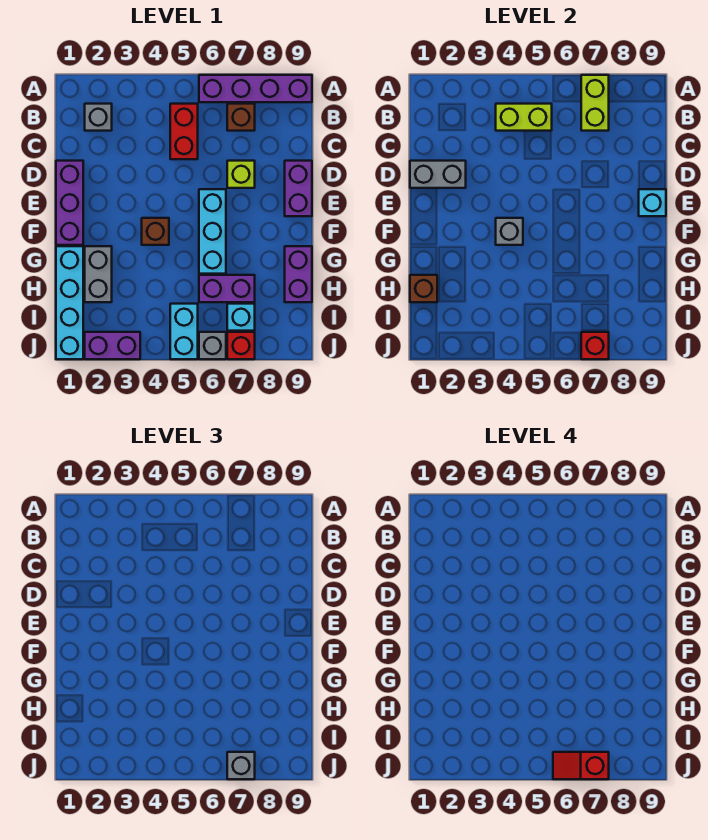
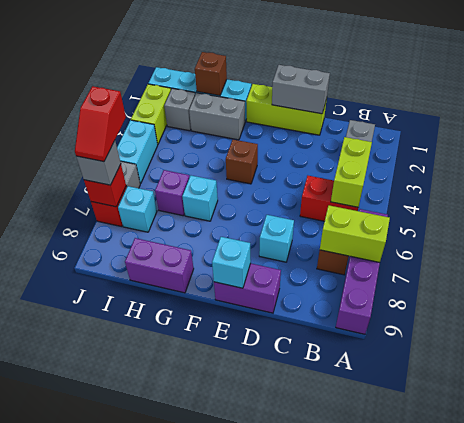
purple brick D1:F1 level 1 -> lime brick D1:F1 level 1
grey brick D1:D2 level 2 -> grey brick D1:E1 level 2
lime brick D7 level 1 -> cyan brick D7 level 1
cyan brick E6:G6 level 1 -> cyan brick G6 level 1
grey brick F4 level 2 -> grey brick I2 level 1
purple brick H6:H7 level 1 -> purple brick H6 level 1
cyan brick I5:J5 level 1 -> cyan brick J4:J5 level 1
purple brick J2:J3 level 1 -> lime brick J2:J3 level 1
red slope J6:J7 level 4 top 7 -> red slope J6:J7 level 4 top 6

